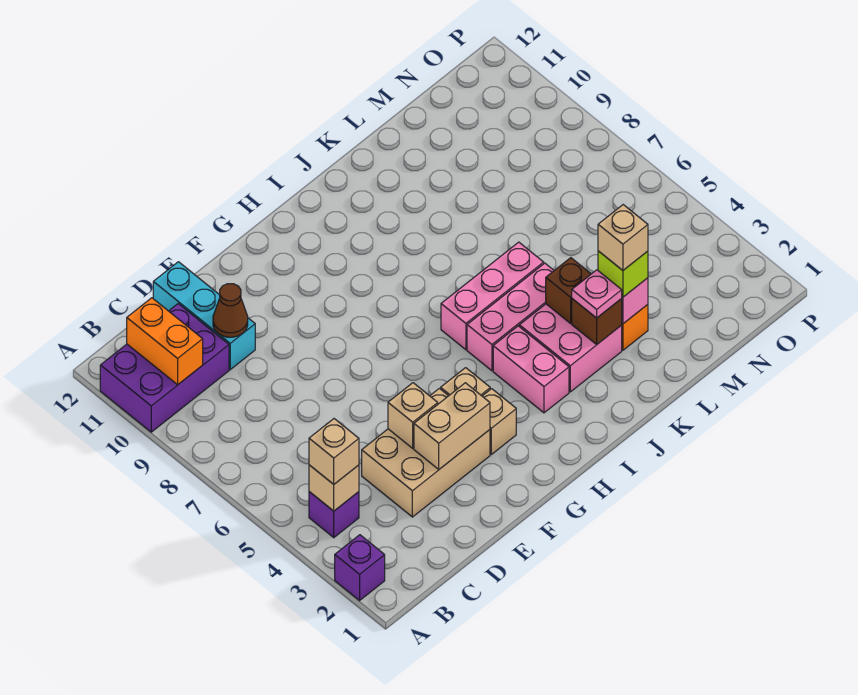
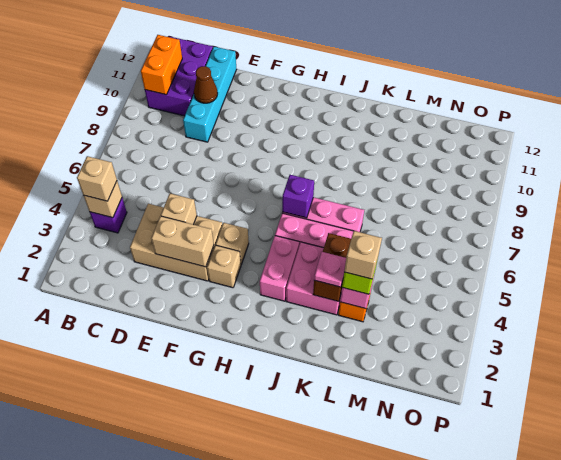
purple brick A2 level 1 -> purple brick I6 level 2
purple brick A10:C11 level 1 -> purple brick B10:C12 level 1
cyan brick D10:D12 level 1 -> cyan brick D9:D12 level 1

